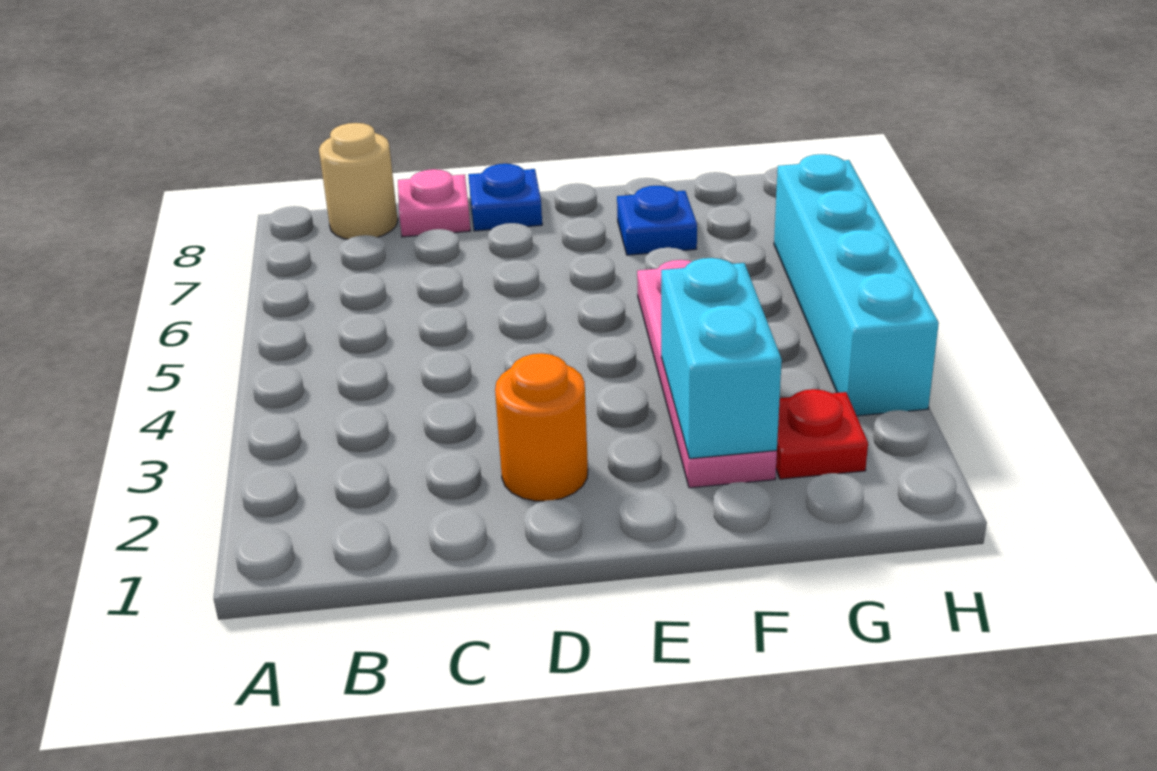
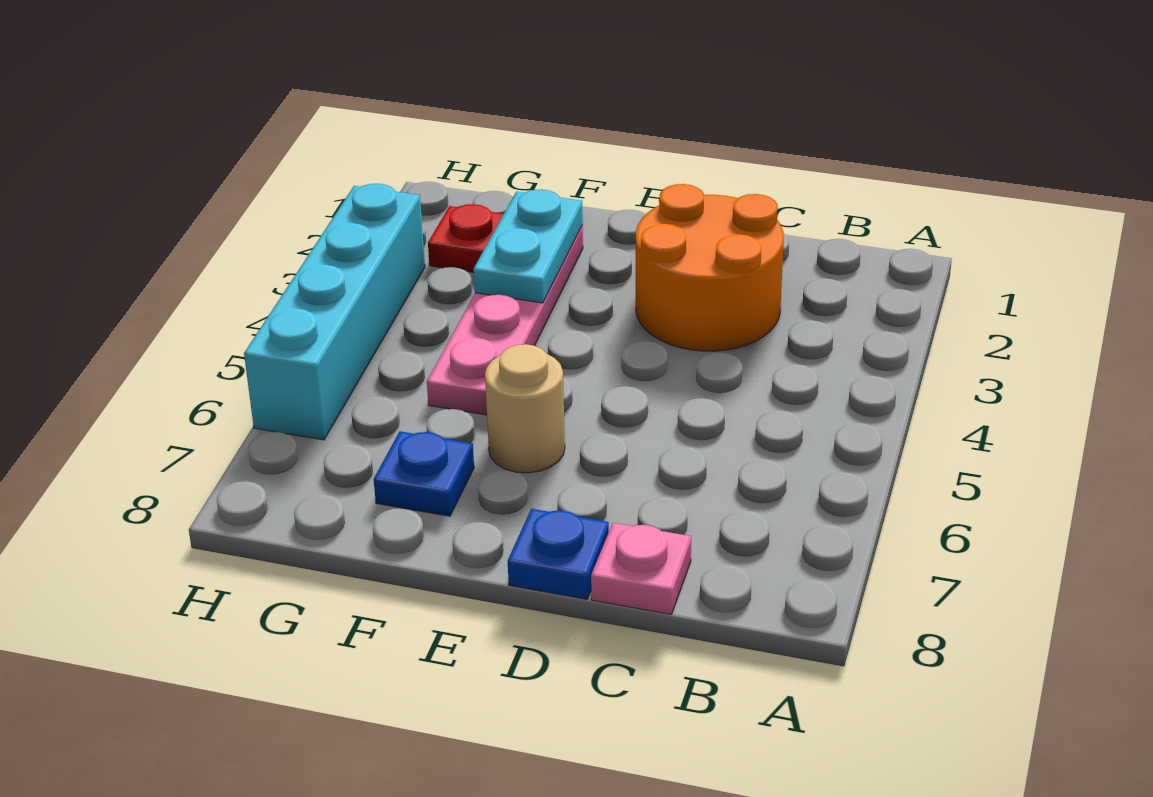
tan round brick B8 level 1 -> tan round brick E6 level 1
orange round brick D2 level 1 -> orange round brick C2:D3 level 1
cyan brick F2:F3 level 2 -> cyan plate F2:F3 level 2

